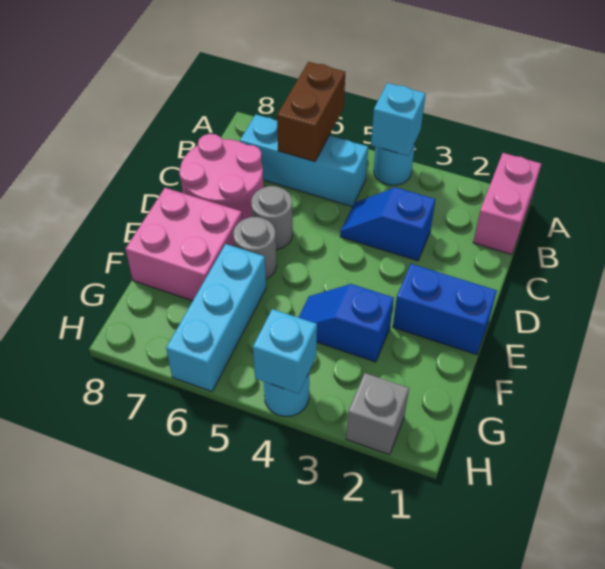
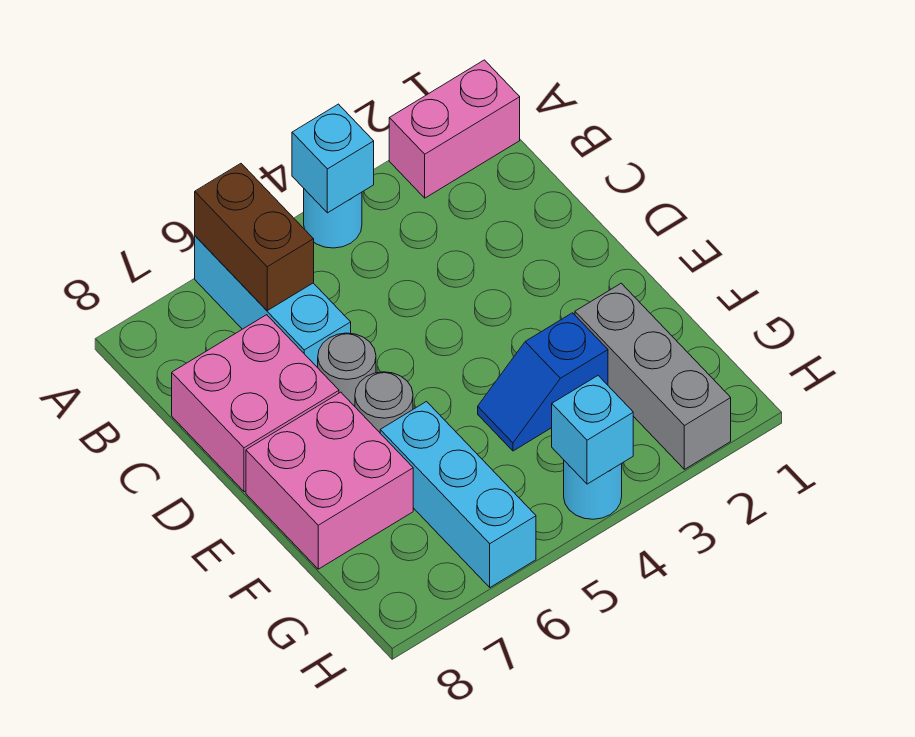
pink brick A1:B1 level 1 -> pink brick A1:A2 level 1
cyan brick B5:B7 level 1 -> cyan brick A6:C6 level 1
blue slope C3:C4 level 1 top 3 -> none
pink round brick C7:D8 level 1 -> pink brick C7:D8 level 1
blue brick E1:E2 level 1 -> none
grey brick H2 level 1 -> grey brick F2:H2 level 1

